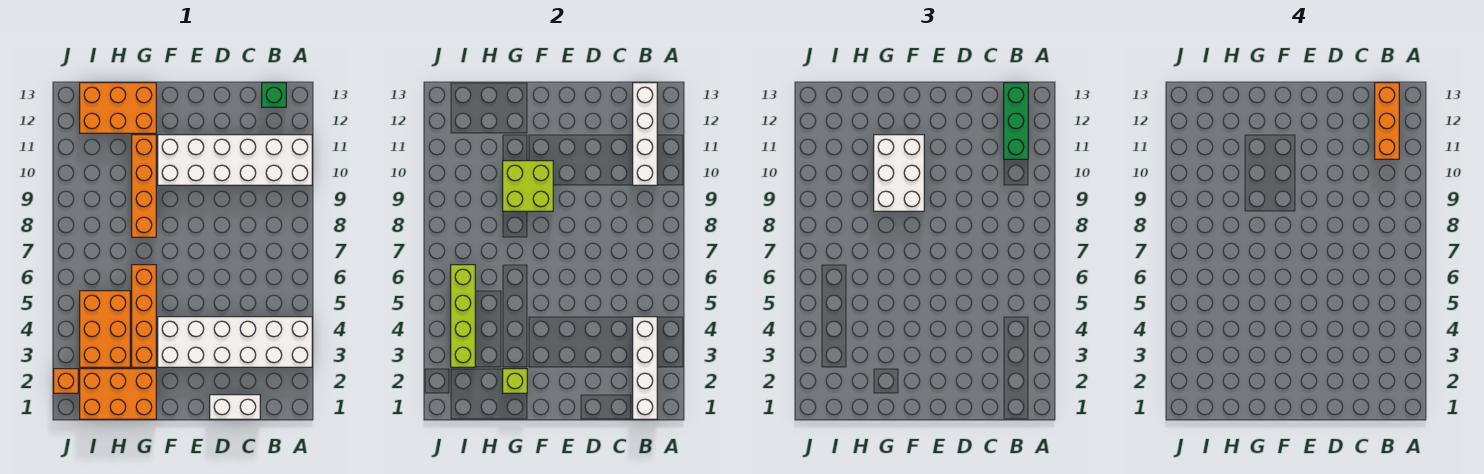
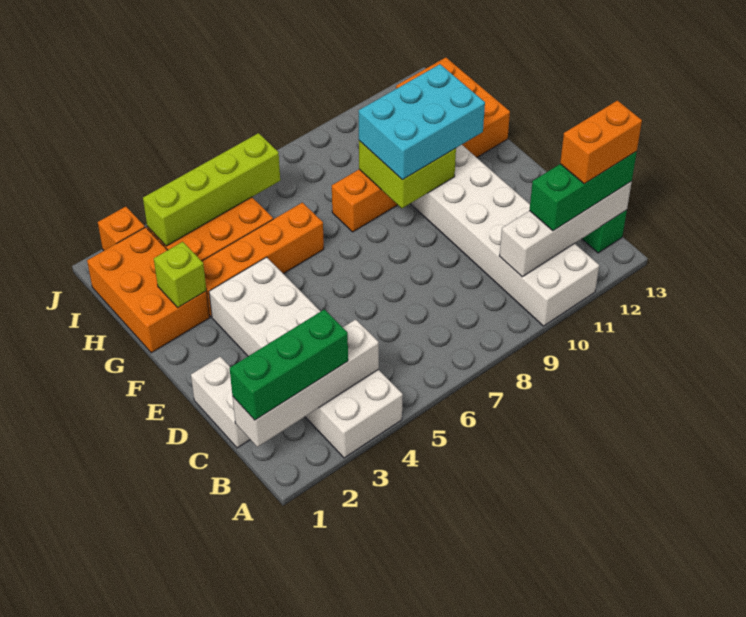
none -> green brick B1:B3 level 3
orange brick B11:B13 level 4 -> orange brick B12:B13 level 4
white brick F9:G11 level 3 -> cyan brick F9:G11 level 3

